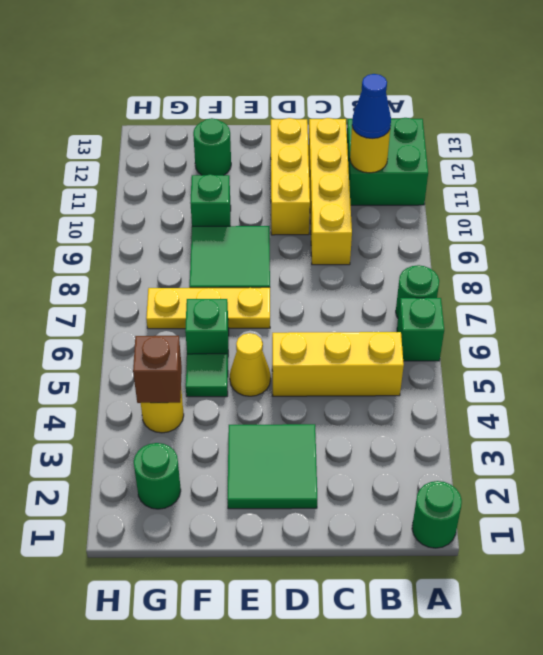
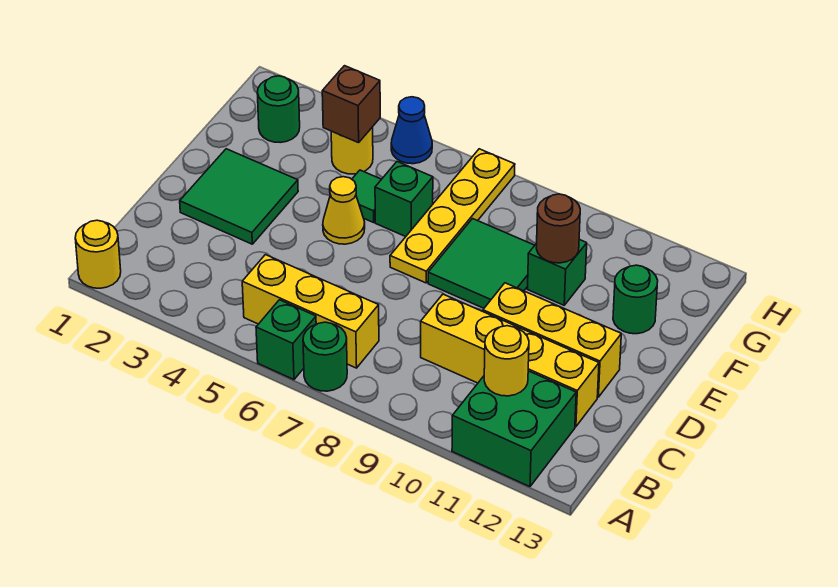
green round brick A1 level 1 -> yellow round brick A1 level 1
yellow brick B5:D5 level 1 -> yellow brick B5:B7 level 1
blue cone B11 level 3 -> blue cone H5 level 1
yellow plate E7:G7 level 1 -> yellow plate E7:H7 level 1
none -> brown round brick F10 level 2

